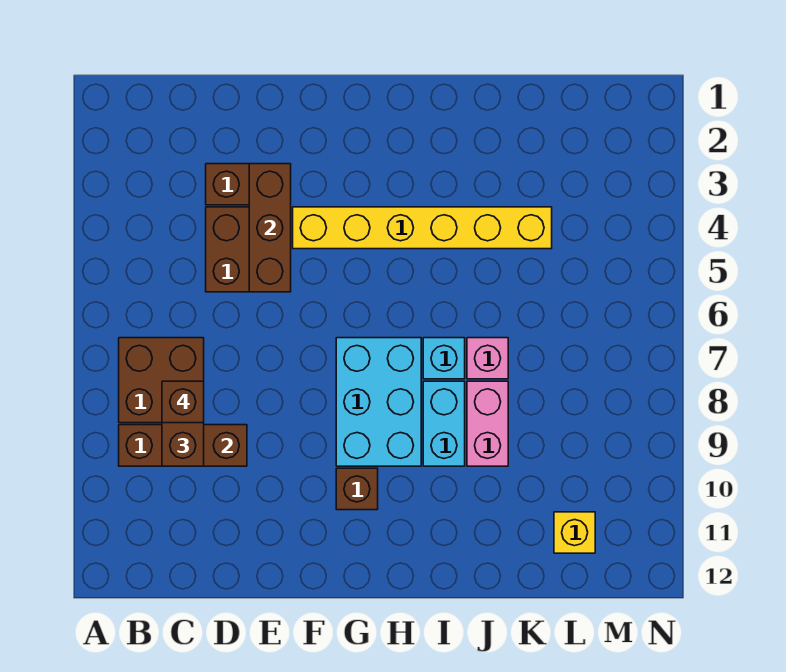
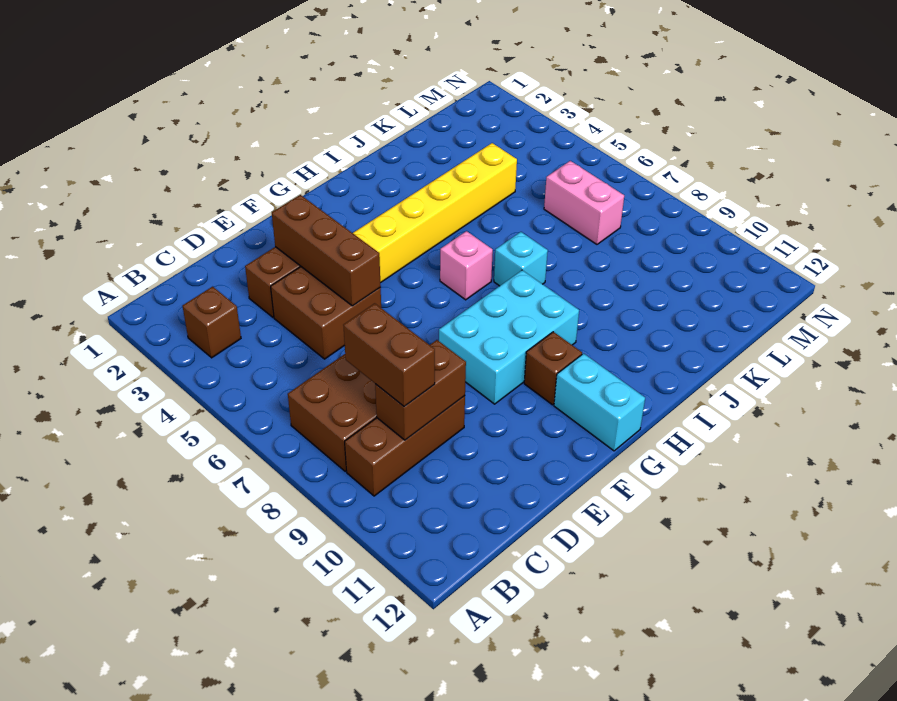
brown brick C8 level 4 -> brown brick B3 level 1
cyan brick G7:H9 level 1 -> cyan brick F8:H9 level 1
cyan brick I8:I9 level 1 -> cyan brick G11:G12 level 1
pink brick J7 level 1 -> pink brick H6 level 1
pink brick J8:J9 level 1 -> pink brick L6:L7 level 1
yellow brick L11 level 1 -> none

